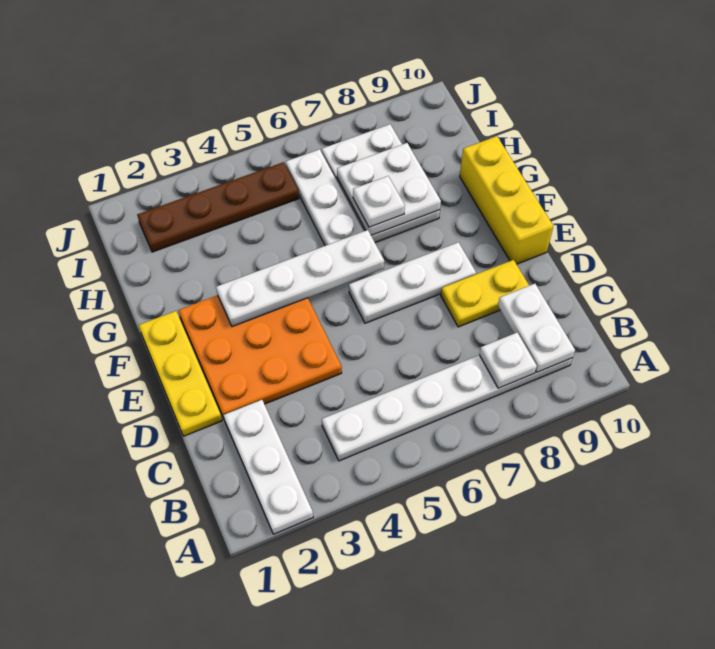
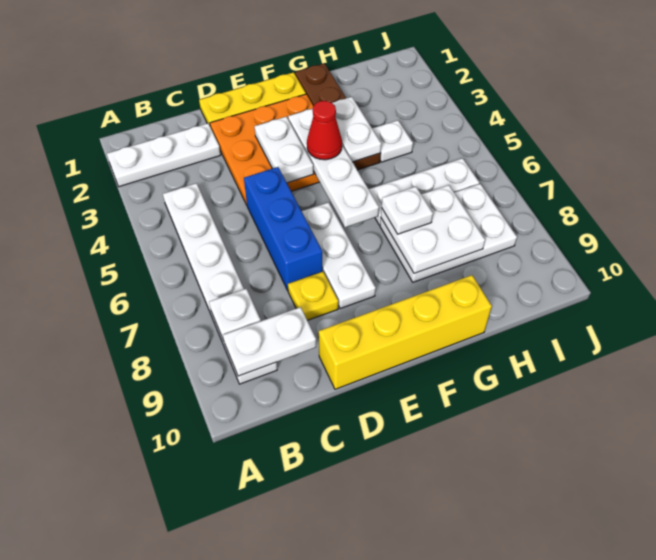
none -> blue brick D5:D7 level 1
yellow plate D8:D9 level 1 -> yellow plate D8 level 1
none -> white plate E3:E4 level 2
yellow brick E10:G10 level 1 -> yellow brick D10:G10 level 1
none -> red cone F4 level 3
none -> white plate G3:G4 level 2
none -> white plate H4 level 1
brown plate I2:I5 level 1 -> brown plate G1:G4 level 1

